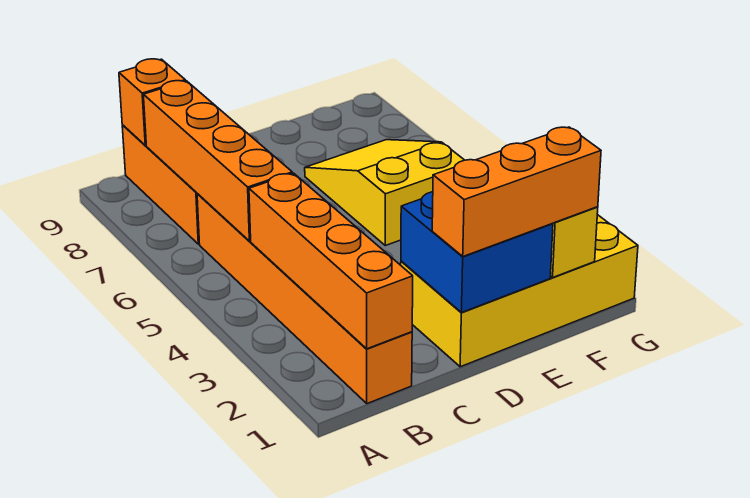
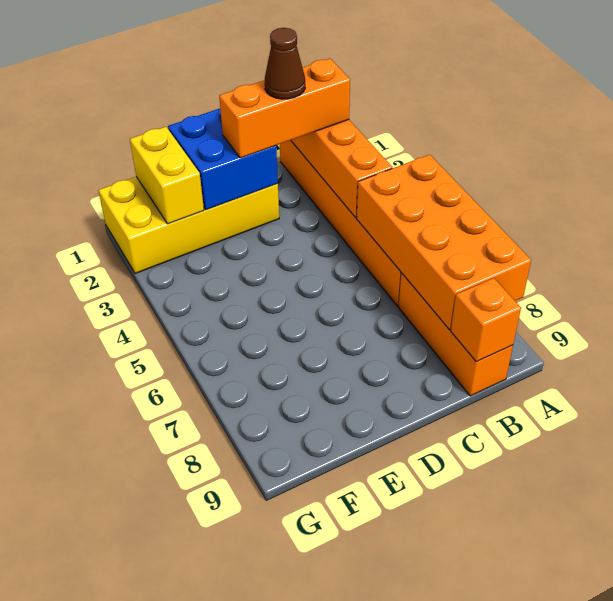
orange brick B5:B8 level 2 -> orange brick A5:B8 level 2
none -> brown cone C2 level 4
orange brick D1:F1 level 3 -> orange brick B2:D2 level 3
yellow slope E5:F7 level 1 top 5 -> none

